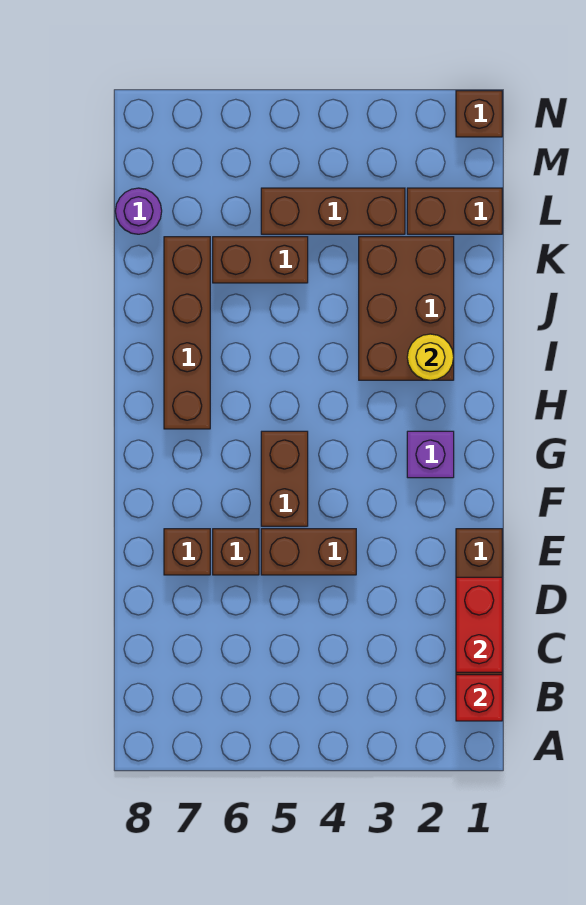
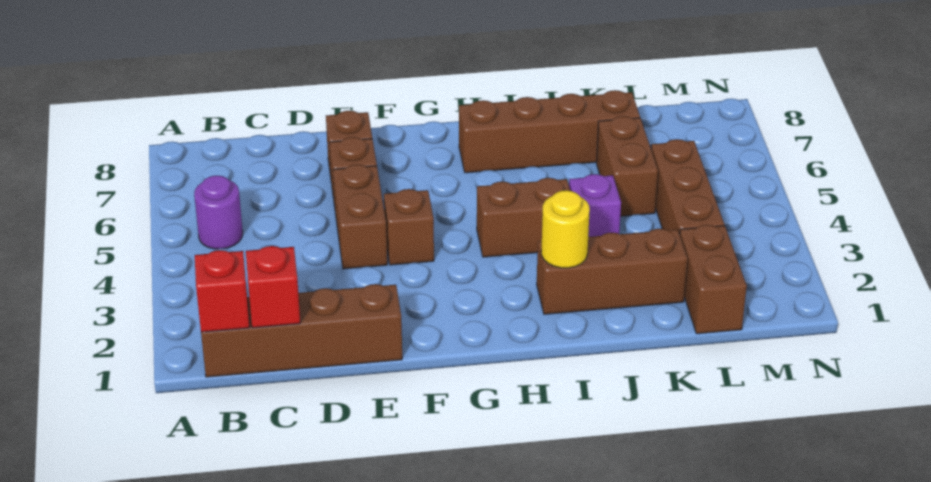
red brick C1:D1 level 2 -> red brick C1 level 2
brown brick F5:G5 level 1 -> brown brick H4:I4 level 1
purple brick G2 level 1 -> purple brick J4 level 1
brown brick I2:K3 level 1 -> brown brick I2:K2 level 1
purple round brick L8 level 1 -> purple round brick B5 level 1
brown brick N1 level 1 -> brown brick F4 level 1

